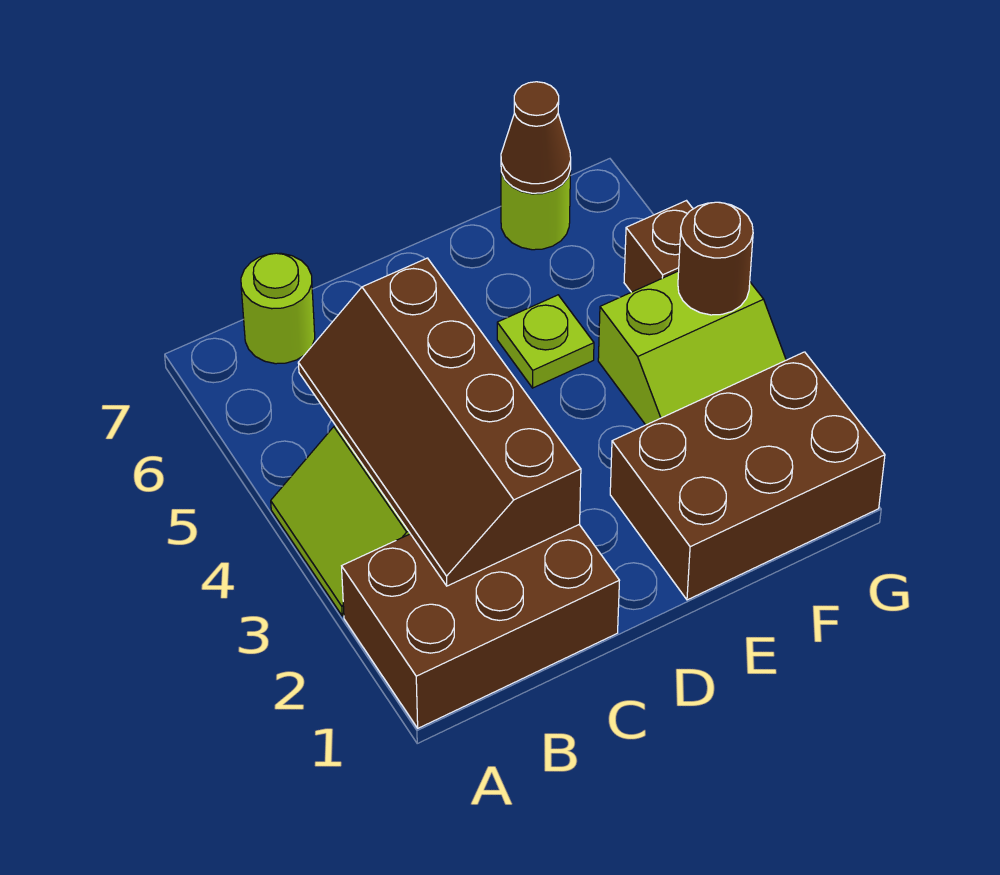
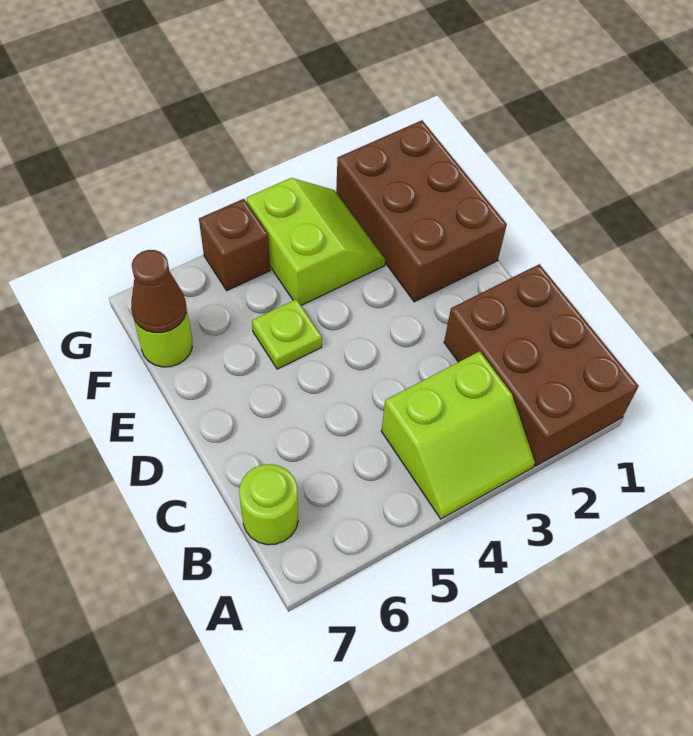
brown slope B2:C5 level 2 top C -> none
brown round brick G4 level 2 -> none

